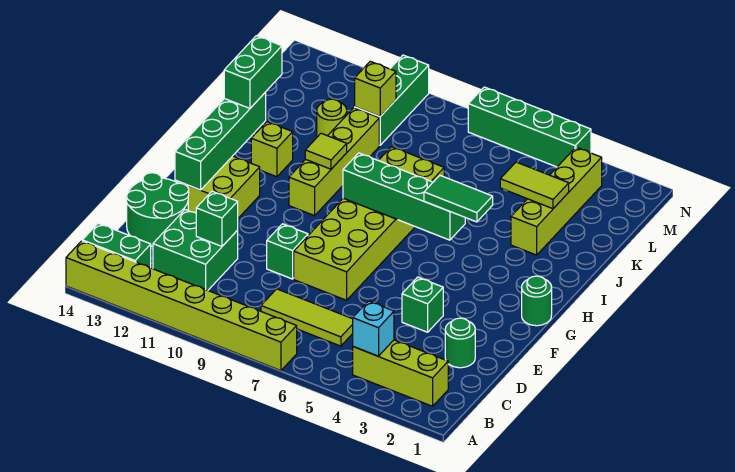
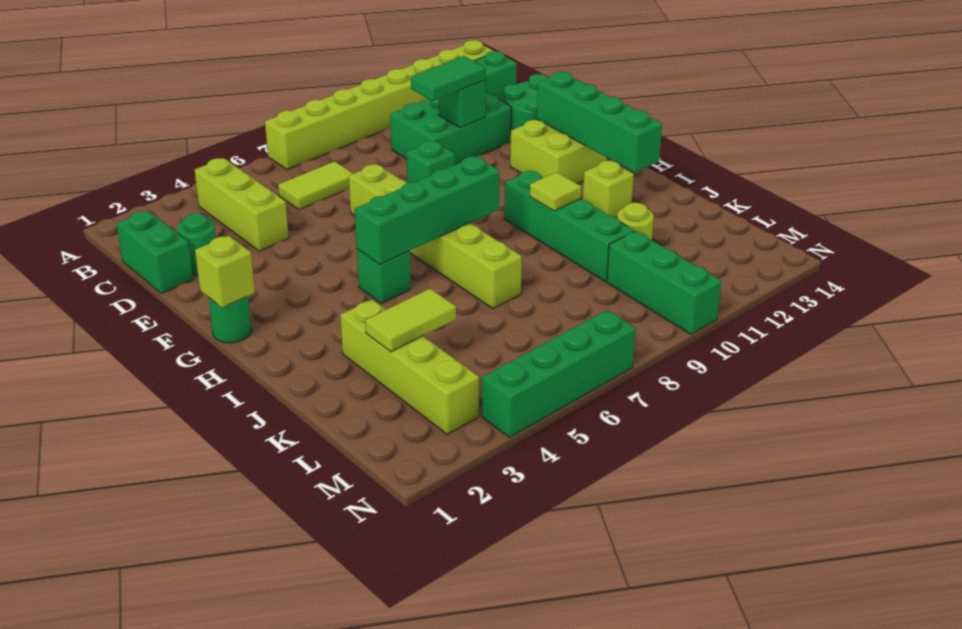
lime brick B2:B4 level 1 -> lime brick B4:D4 level 1
cyan brick B4 level 2 -> none
lime tile C6:C8 level 1 -> lime tile C6:C7 level 1
green brick C11:D12 level 1 -> green brick C10:D12 level 1
green brick E4 level 1 -> green brick H5 level 1
lime brick E7:J8 level 1 -> lime brick E7:J7 level 1
green tile H4:H5 level 3 -> green tile D10:D11 level 3
lime brick H10:K10 level 1 -> green brick H10:K10 level 1
green brick I13:J13 level 3 -> green brick C1:D1 level 1
lime brick L10 level 2 -> lime brick G1 level 2

